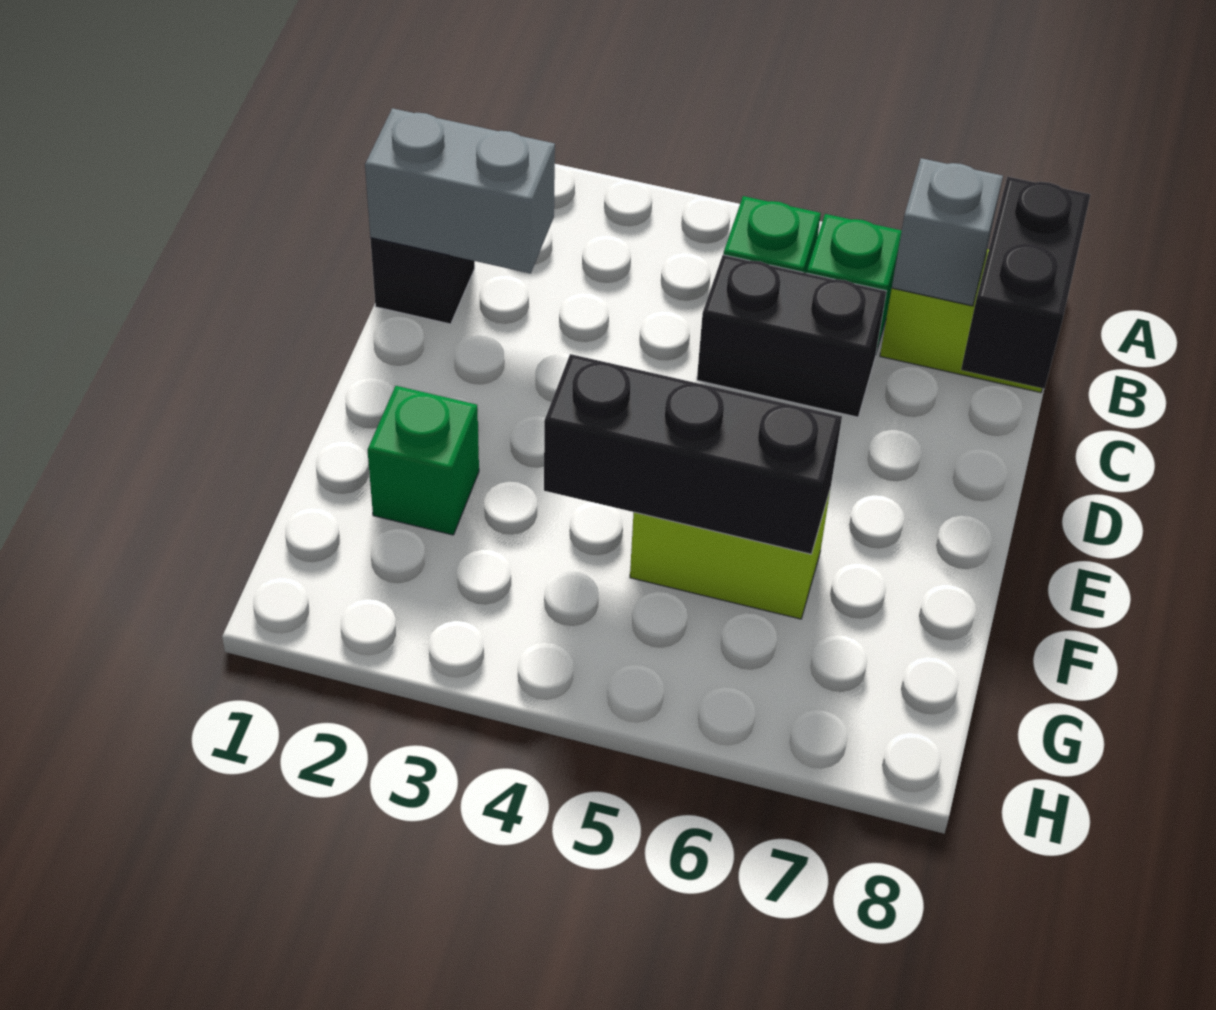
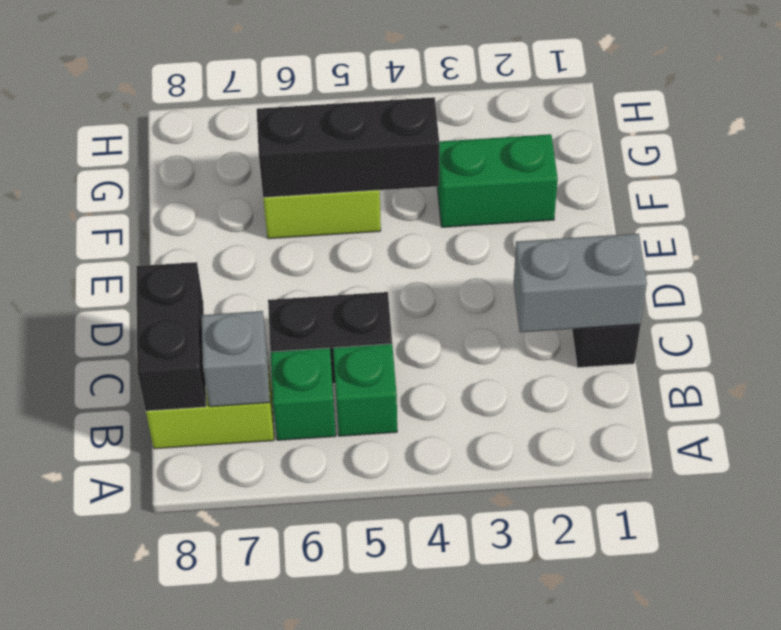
green brick F2 level 1 -> green brick F2:F3 level 1

